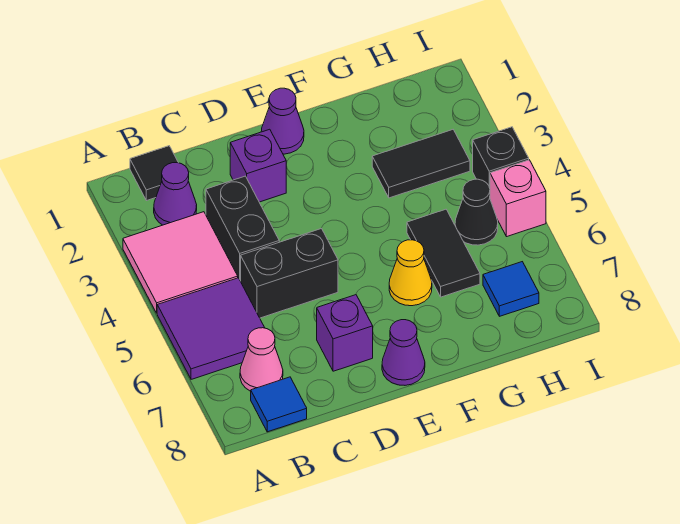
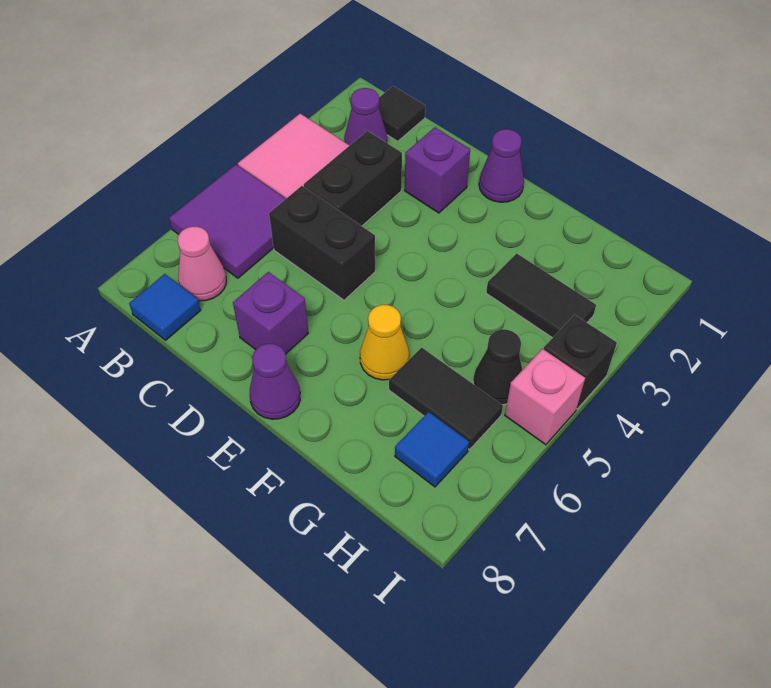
black tile G5:G6 level 1 -> black tile G6:H6 level 1

